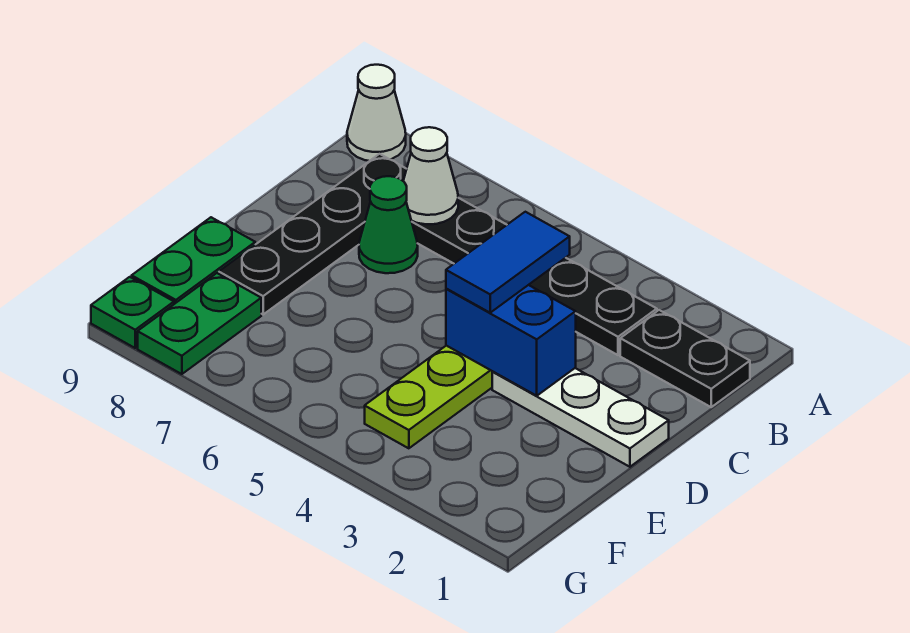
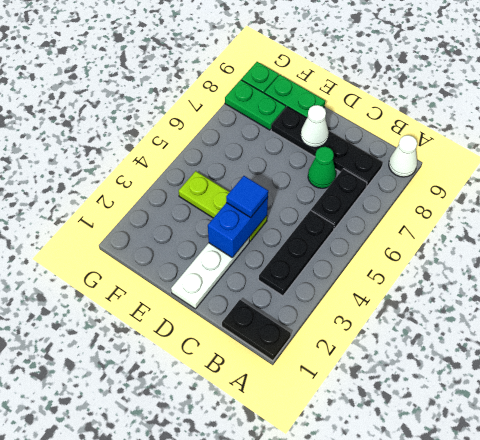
black plate B1:B2 level 1 -> black plate A1:B1 level 1
white cone B7 level 2 -> white cone D8 level 2
blue tile C4:D4 level 3 -> blue tile D4 level 3

